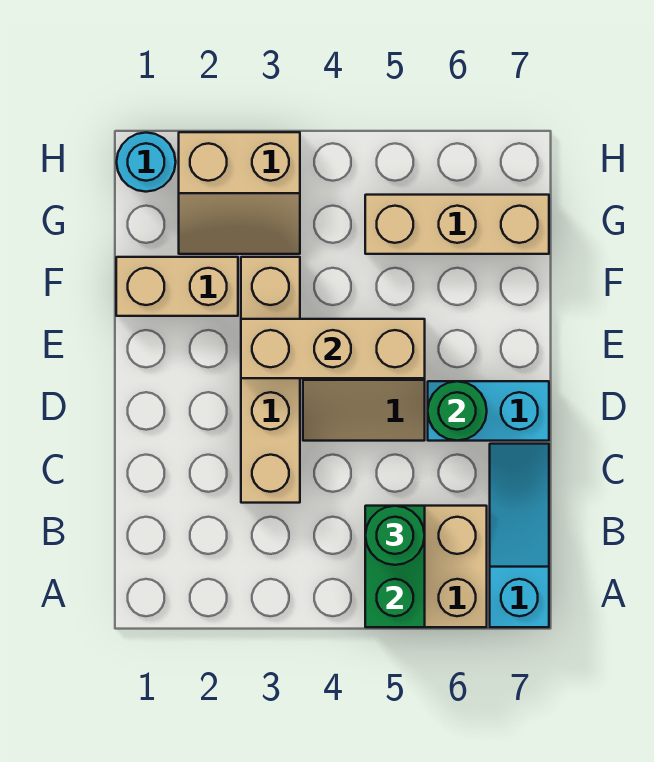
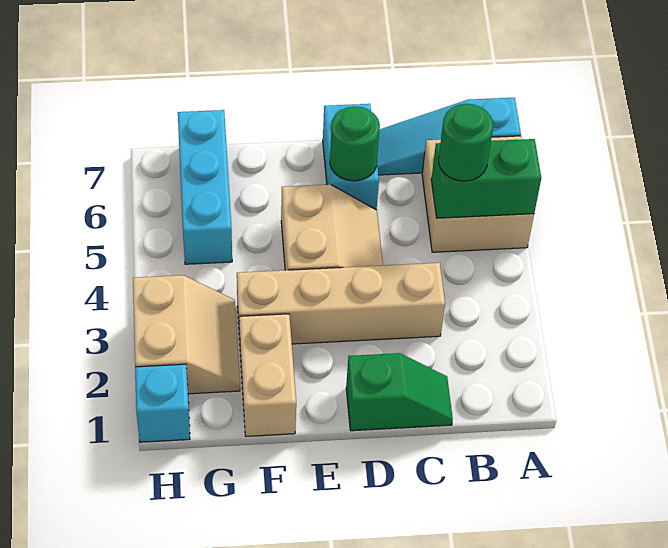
none -> green slope C1:D1 level 1 top D
tan brick E3:E5 level 2 -> none
tan brick G5:G7 level 1 -> cyan brick G5:G7 level 1
cyan round brick H1 level 1 -> cyan brick H1 level 1

